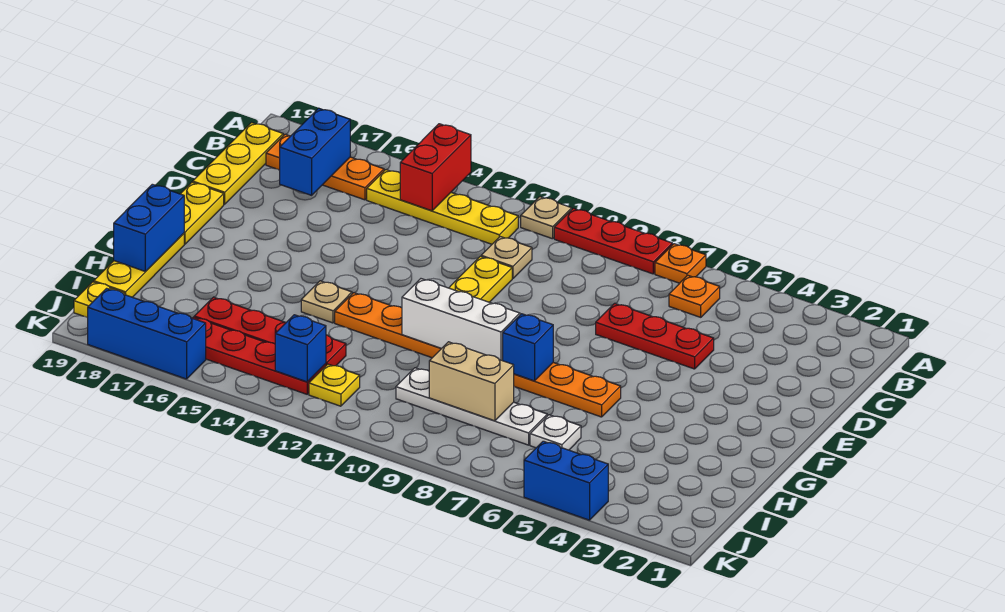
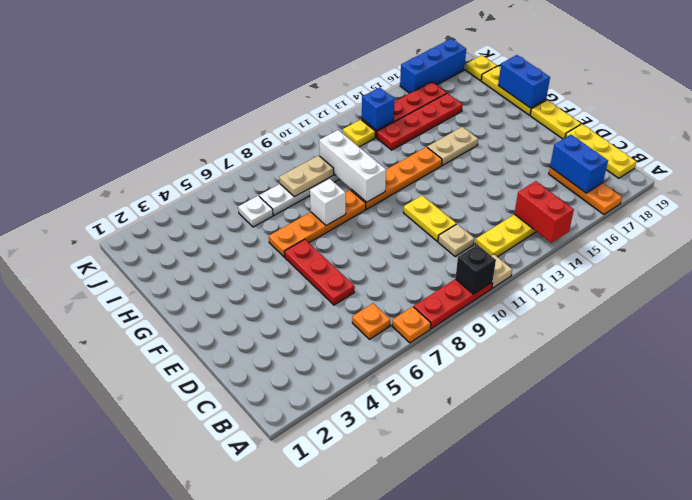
none -> black brick A10 level 2
orange plate B16:B18 level 1 -> orange plate A17:C17 level 1
red plate D5:D7 level 1 -> red plate D6:F6 level 1
blue brick G8 level 2 -> white brick G8 level 2
white brick G9:G11 level 2 -> white brick G10:I10 level 2
tan plate G14 level 1 -> tan plate G14:G15 level 1
tan brick I8:I9 level 2 -> tan plate I8:I9 level 2
blue brick K4:K5 level 1 -> none

